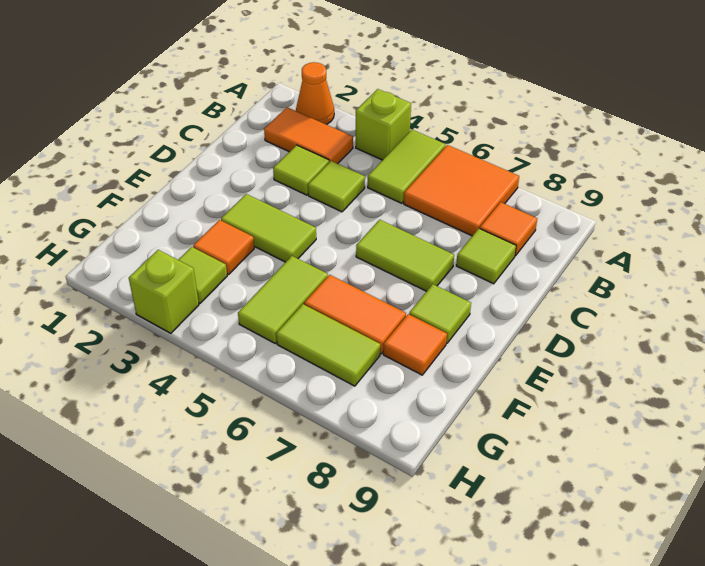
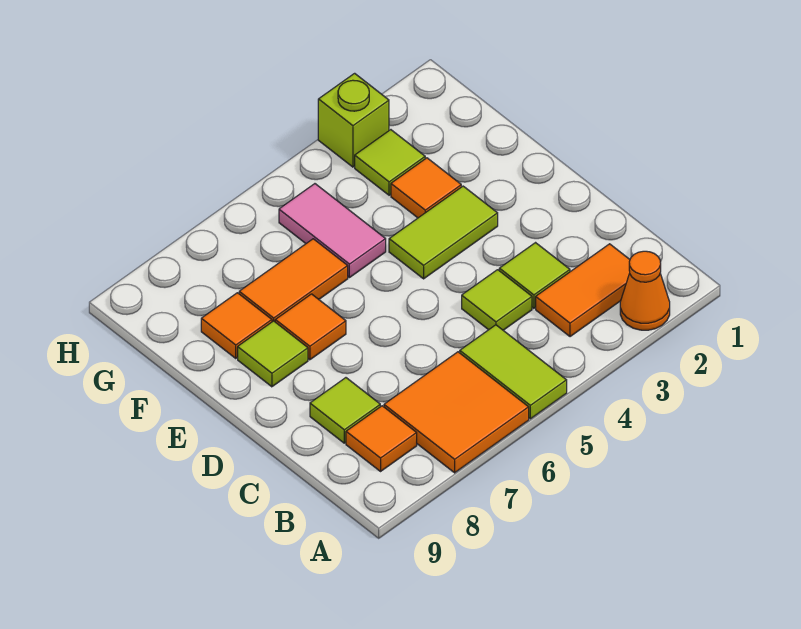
lime brick A4 level 1 -> none
lime tile D6:D7 level 1 -> none
none -> orange tile E7 level 1
lime tile F5:G5 level 1 -> pink tile F5:G5 level 1
lime tile G6:G7 level 1 -> none

